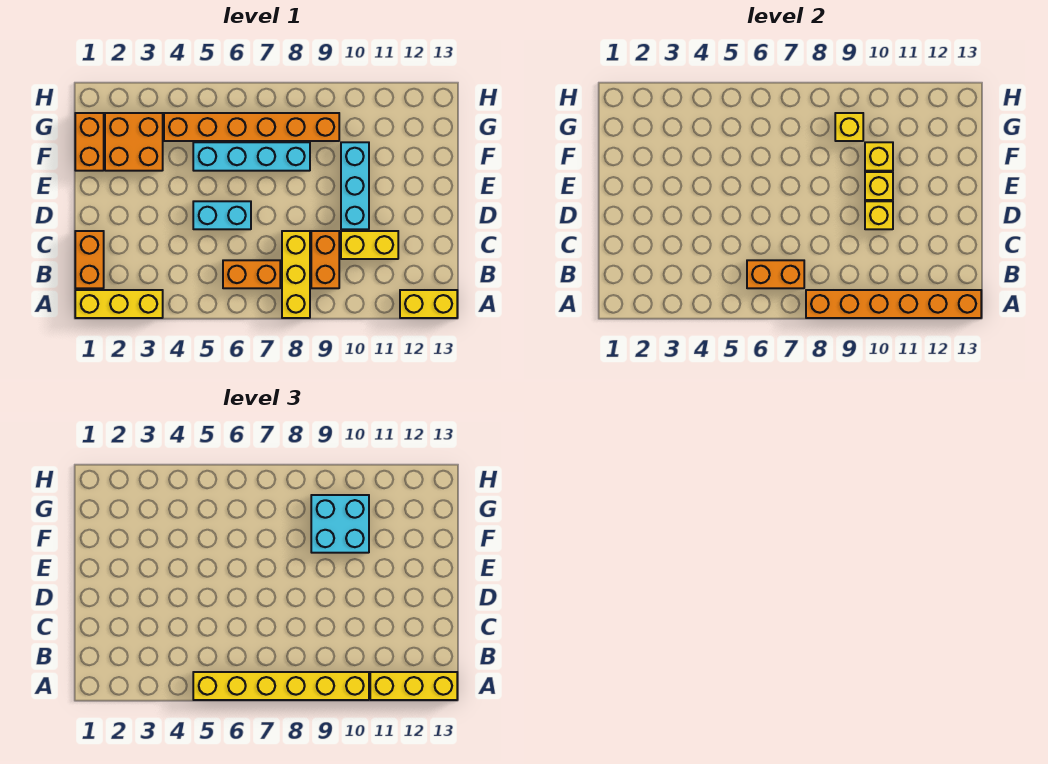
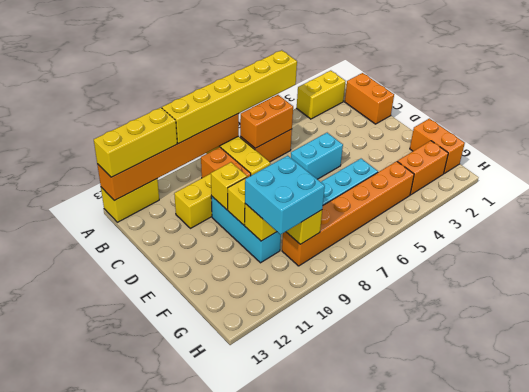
yellow brick A1:A3 level 1 -> yellow brick A2:A3 level 1
orange brick F2:G3 level 1 -> orange brick G2:G3 level 1

